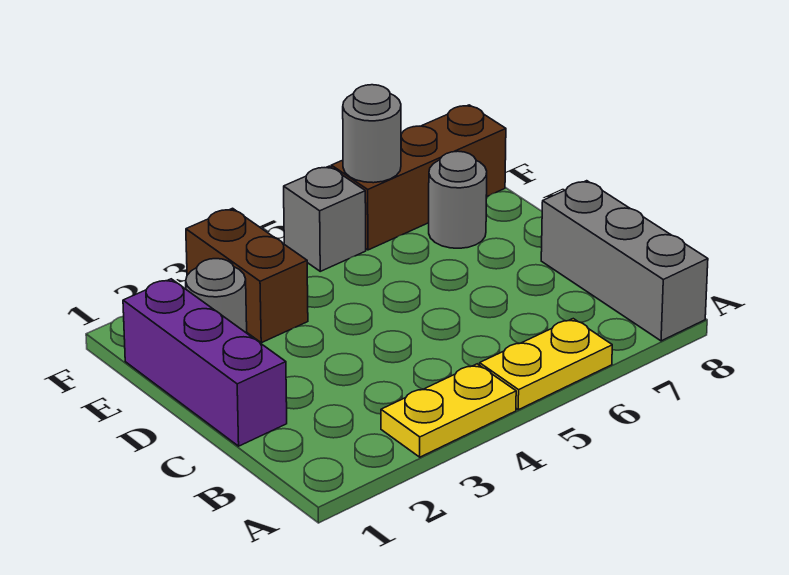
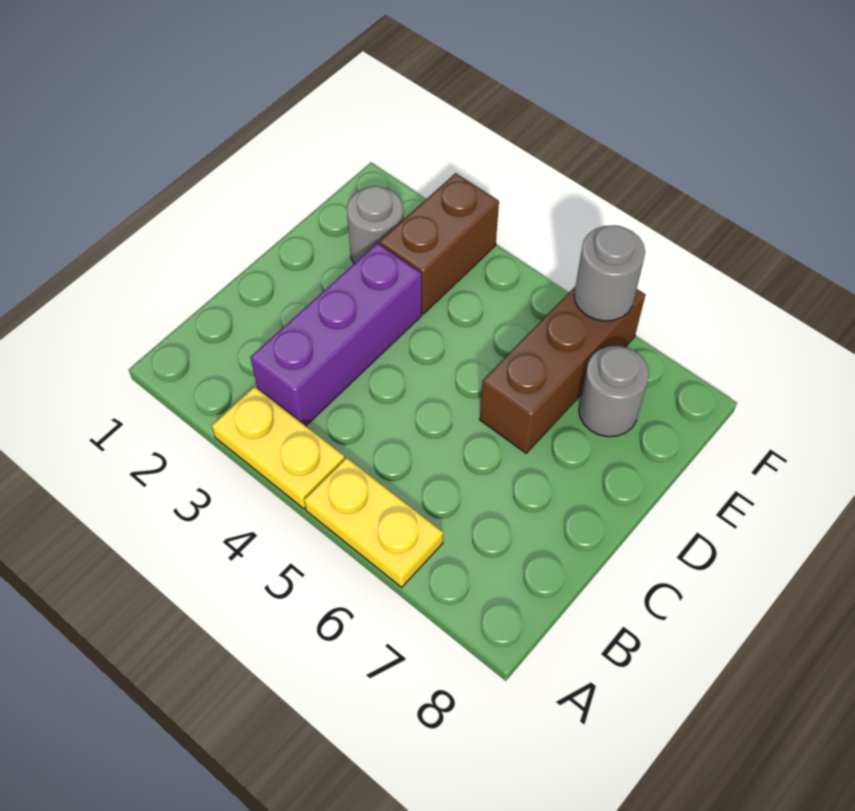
grey brick A8:C8 level 1 -> none
purple brick C1:E1 level 1 -> purple brick B3:D3 level 1
grey brick F5 level 1 -> none
brown brick F6:F8 level 1 -> brown brick D6:F6 level 1

